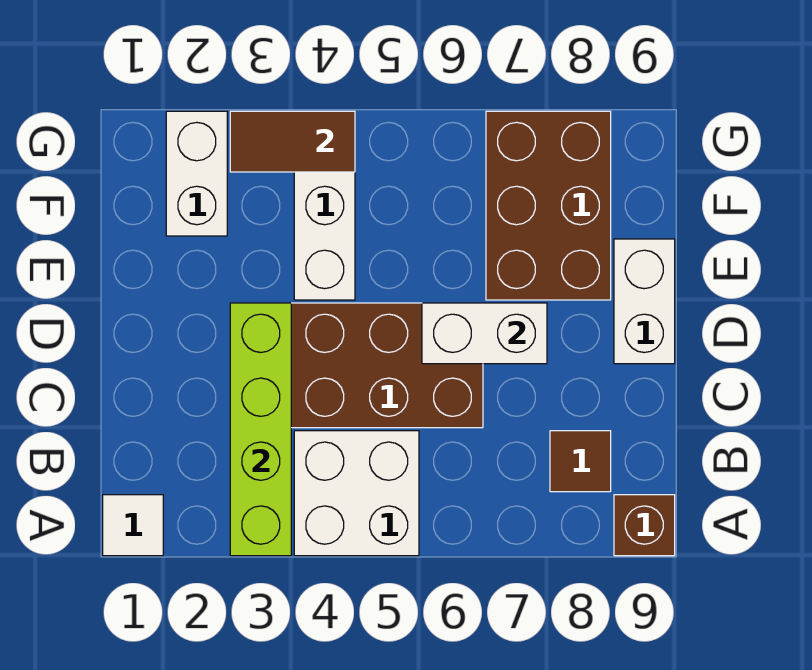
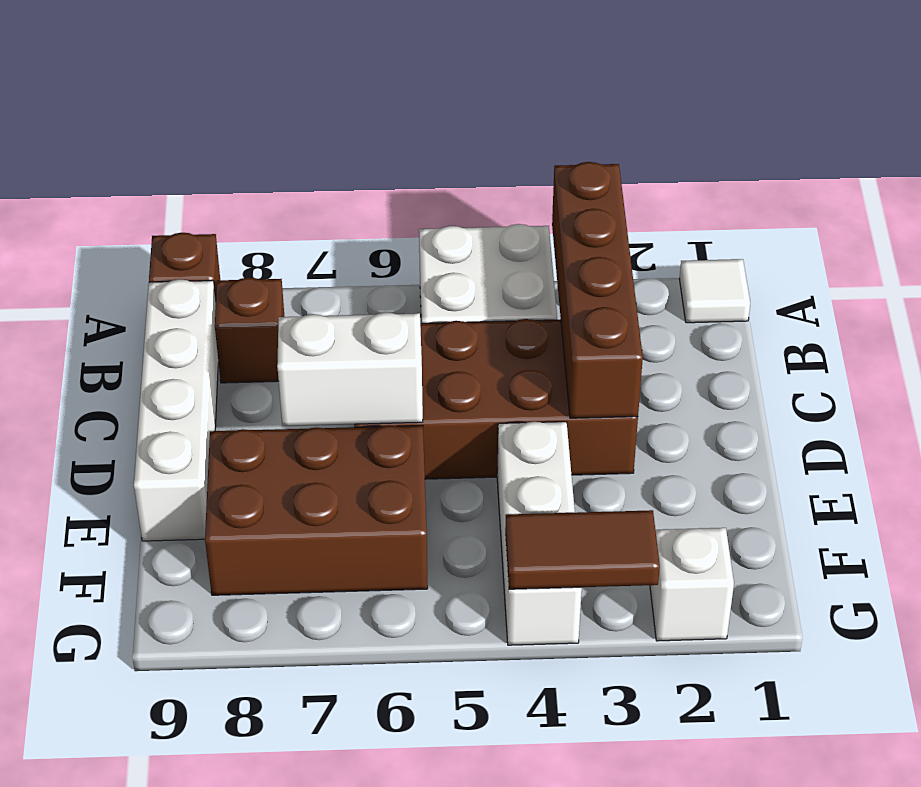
lime brick A3:D3 level 2 -> brown brick A3:D3 level 2
brown tile B8 level 1 -> brown brick B8 level 1
white brick D9:E9 level 1 -> white brick B9:E9 level 1
brown brick E7:G8 level 1 -> brown brick E6:F8 level 1
white brick F2:G2 level 1 -> white brick G2 level 1

